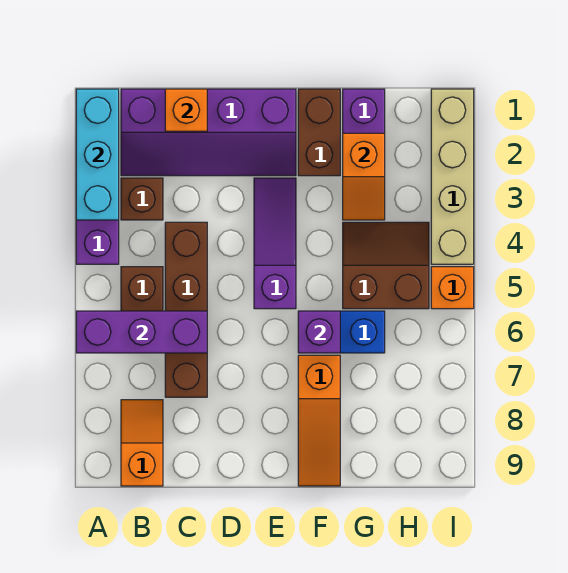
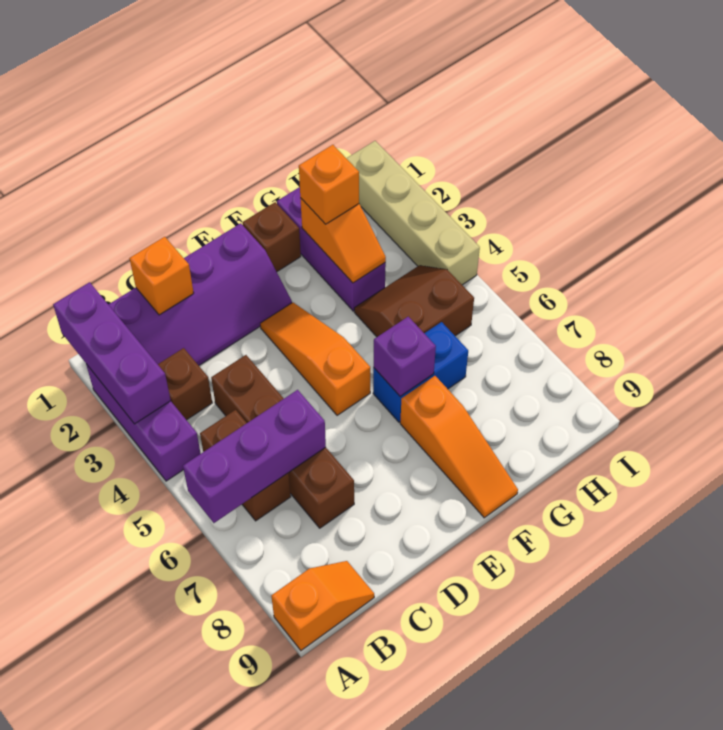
cyan brick A1:A3 level 2 -> purple brick A1:A3 level 2
orange slope B8:B9 level 1 top 9 -> orange slope A9:B9 level 1 top A
purple slope E3:E5 level 1 top 5 -> orange slope E3:E5 level 1 top 5
brown brick F1:F2 level 1 -> brown brick F1 level 1
orange brick I5 level 1 -> orange brick G2 level 3

